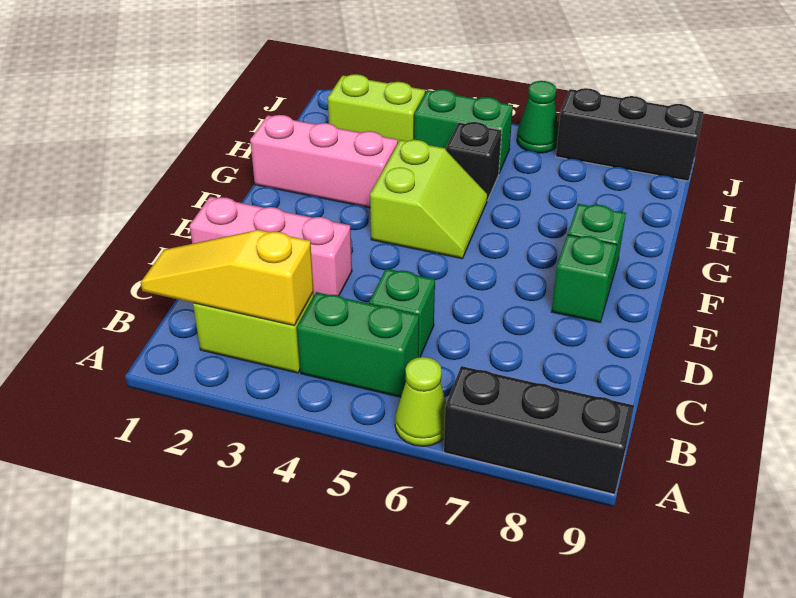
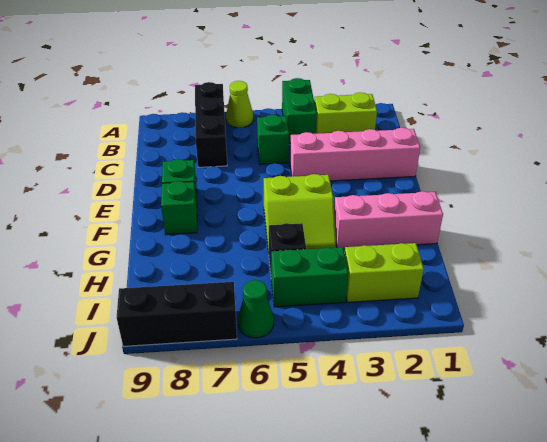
black brick A7:A9 level 1 -> black brick A7:C7 level 1
yellow slope B1:B3 level 2 top 3 -> none
green brick B4:B5 level 1 -> green brick A4:B4 level 1
pink brick D1:D3 level 1 -> pink brick D1:D4 level 1
lime slope F4:G5 level 1 top 4 -> lime slope F4:G5 level 1 top F

